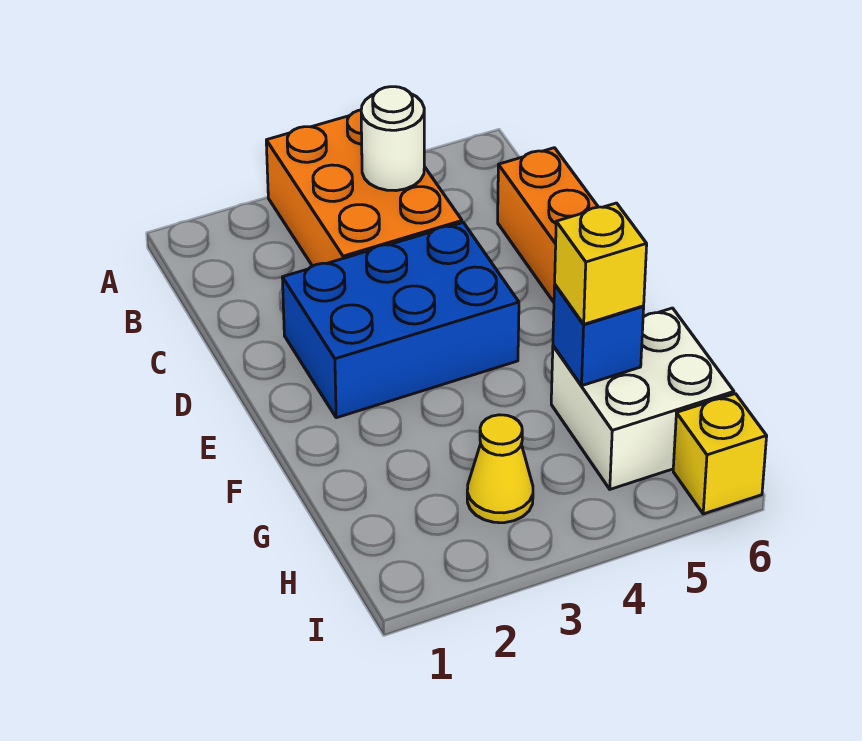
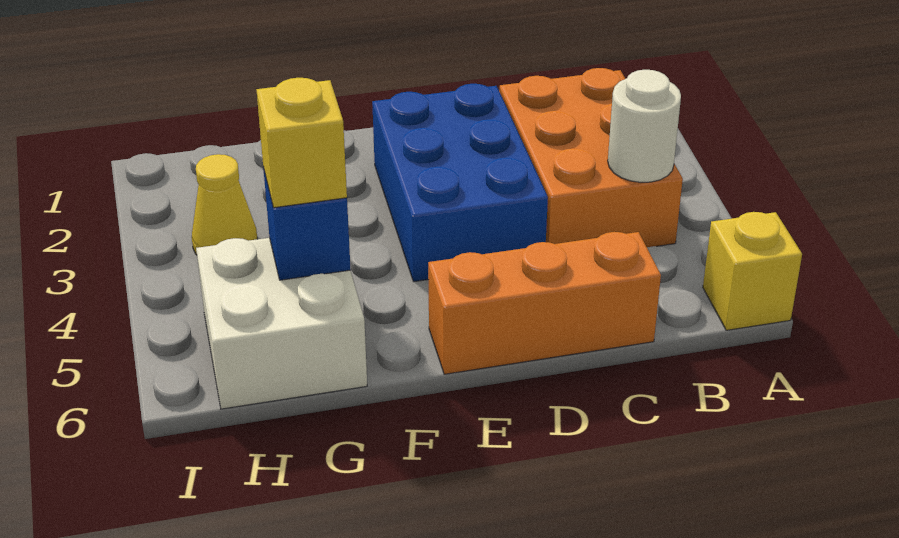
orange brick A3:C4 level 1 -> orange brick B2:C4 level 1
yellow brick I6 level 1 -> yellow brick A6 level 1

